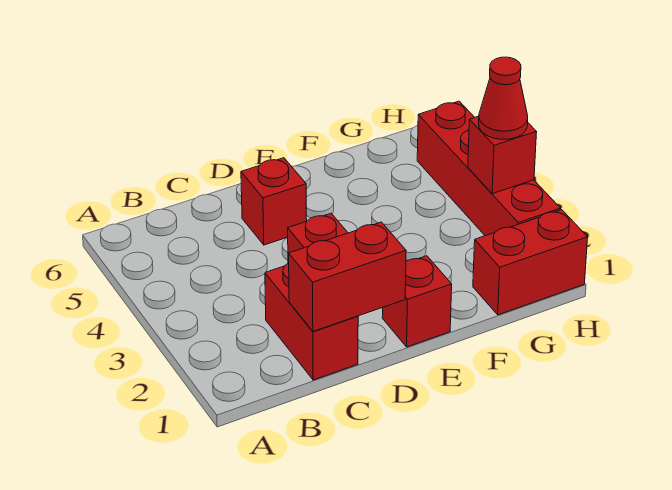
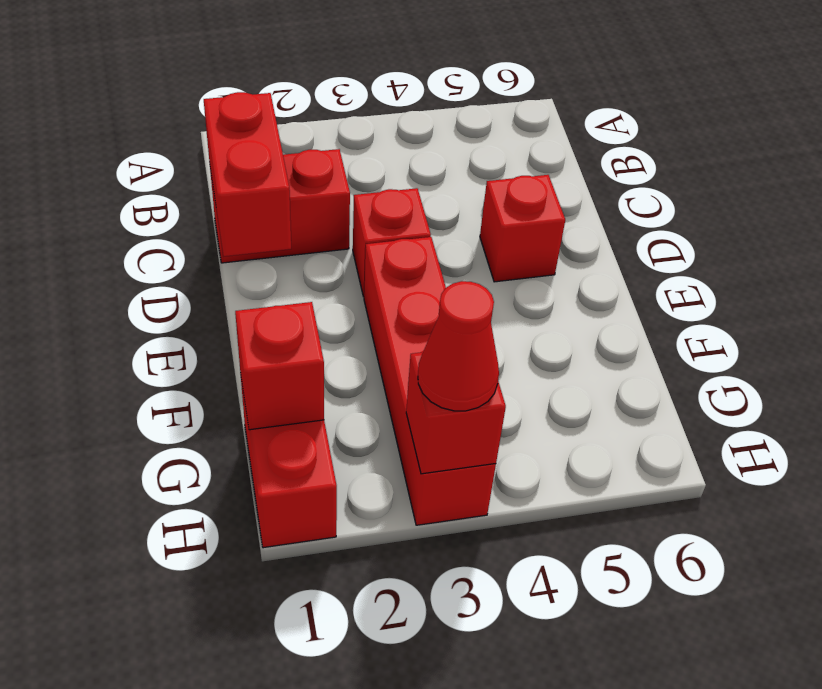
red brick E1 level 1 -> red brick G1 level 2
red brick H2:H5 level 1 -> red brick E3:H3 level 1

